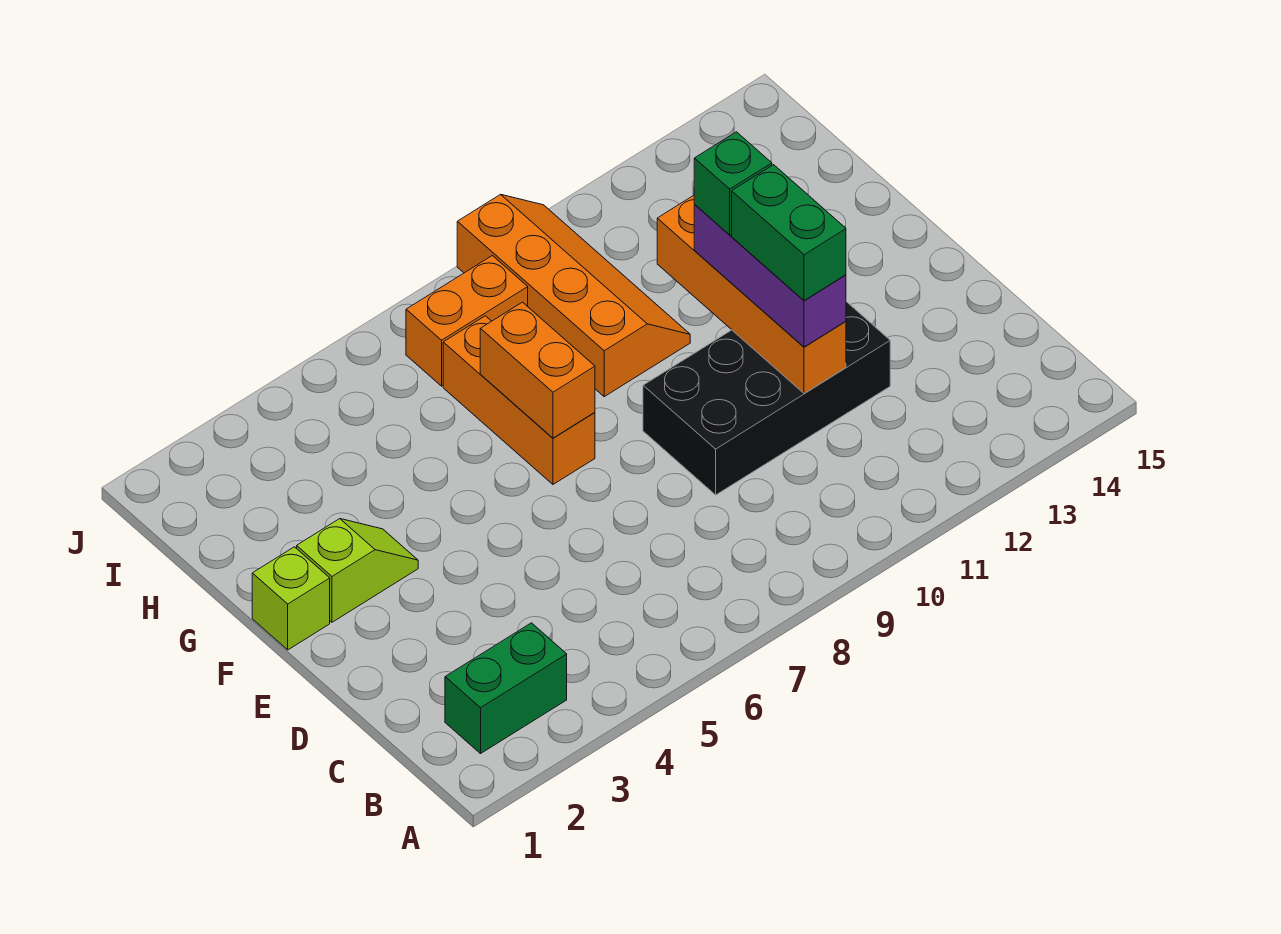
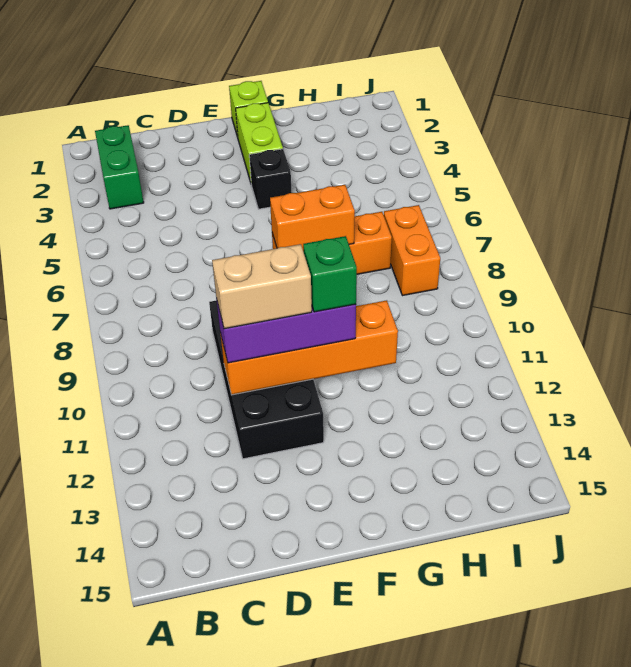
green brick D11:E11 level 4 -> tan brick D11:E11 level 4
lime slope F2:F3 level 1 top 2 -> lime brick F2:F3 level 1
none -> black brick F4 level 1
orange slope G9:J10 level 1 top 9 -> none

